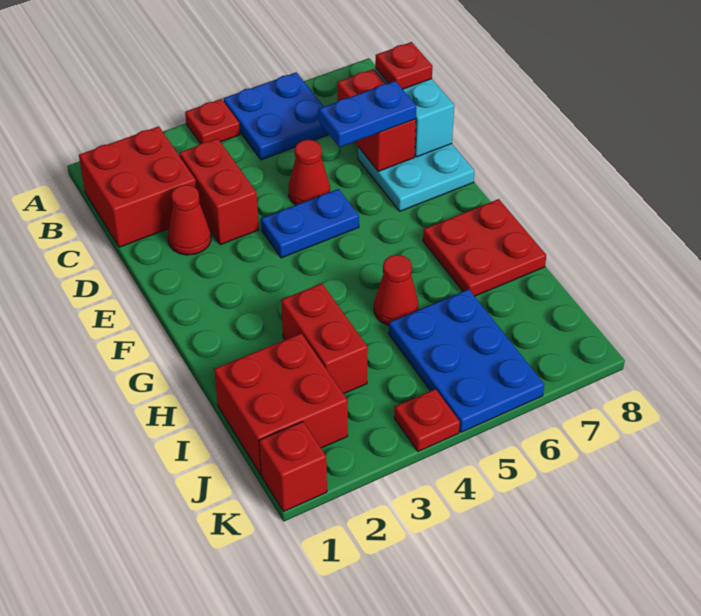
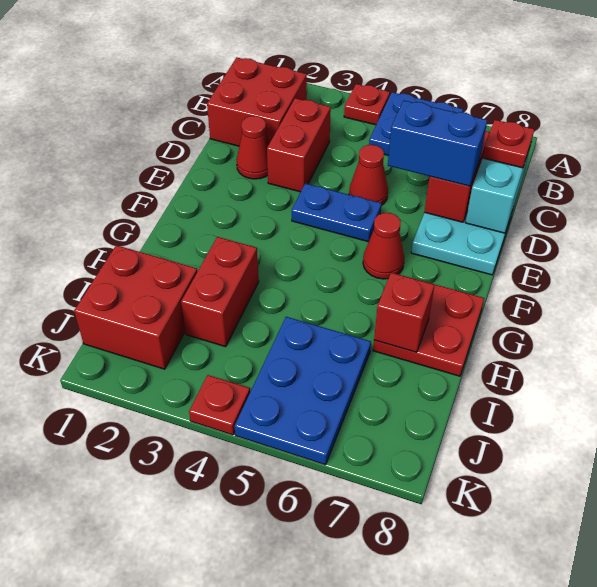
blue plate D6:D7 level 3 -> blue brick D6:D7 level 3
red cone H5 level 1 -> red cone F6 level 1
red brick K1 level 1 -> red brick H7 level 2

